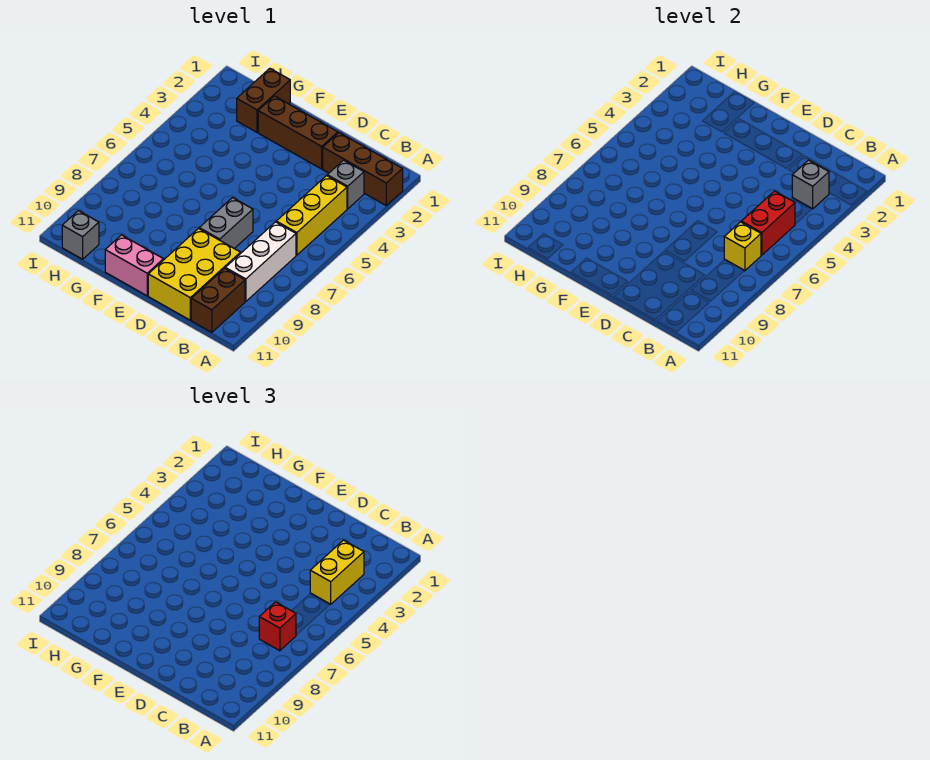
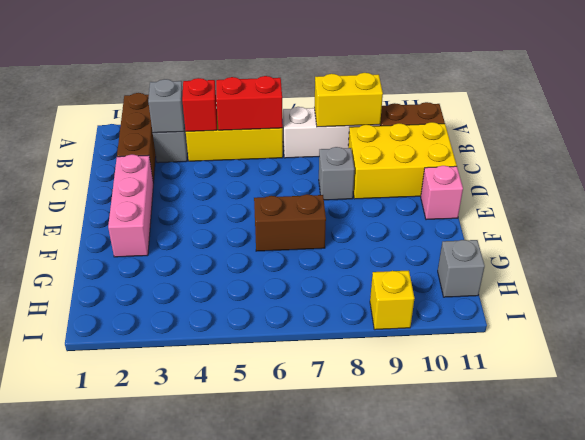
yellow brick B3:B4 level 3 -> yellow brick B8:B9 level 2
yellow brick B7 level 2 -> yellow brick I9 level 1
red brick B7 level 3 -> red brick B4 level 2
brown brick D2:F2 level 1 -> pink brick D2:F2 level 1
grey brick D7:D8 level 1 -> grey brick D8 level 1
pink brick E11:F11 level 1 -> pink brick E11 level 1
brown brick G1:G2 level 1 -> brown brick F6:F7 level 1

